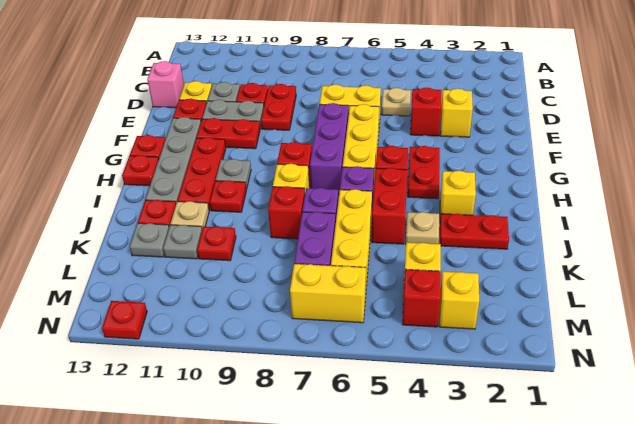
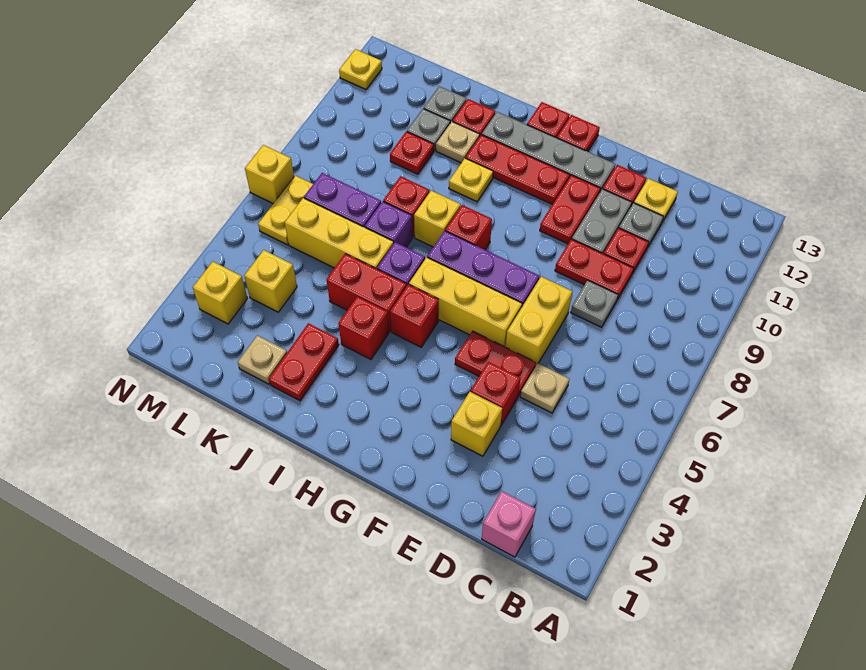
pink brick D13 level 1 -> pink brick C1 level 1
red plate G4:H4 level 1 -> red plate E5:F5 level 1
grey plate H10 level 1 -> grey plate D8 level 1
yellow brick I3 level 1 -> yellow brick N7 level 1
red plate I10 level 1 -> yellow plate I10 level 1
tan plate J4 level 1 -> tan plate K2 level 1
red brick M4 level 1 -> red brick I4 level 1
yellow brick M6:M7 level 1 -> yellow plate M6:M7 level 1
red plate N12 level 1 -> yellow plate N12 level 1

